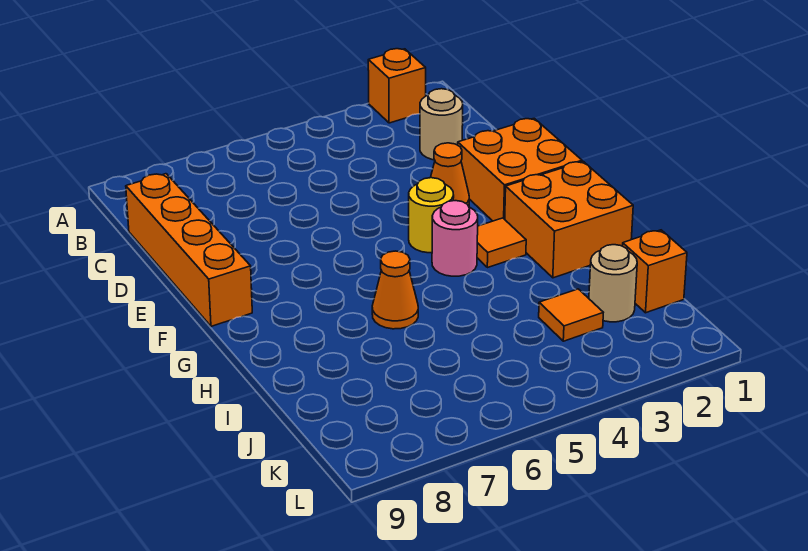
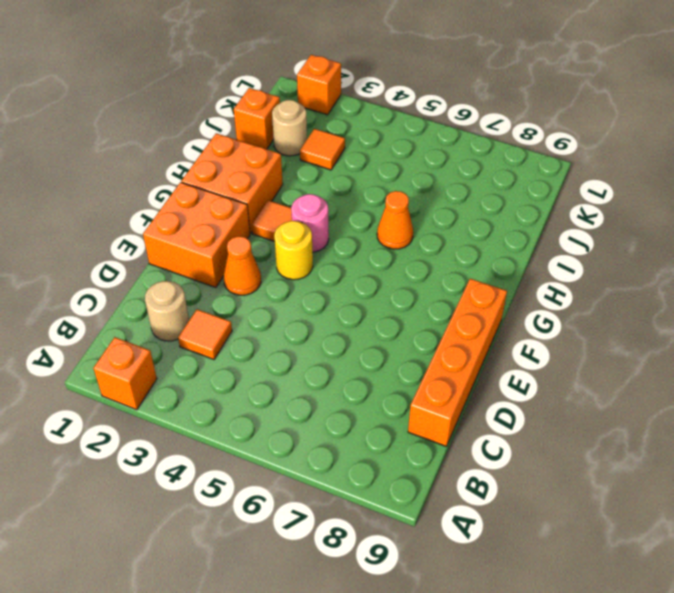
none -> orange tile C3 level 1
none -> orange brick L2 level 1

